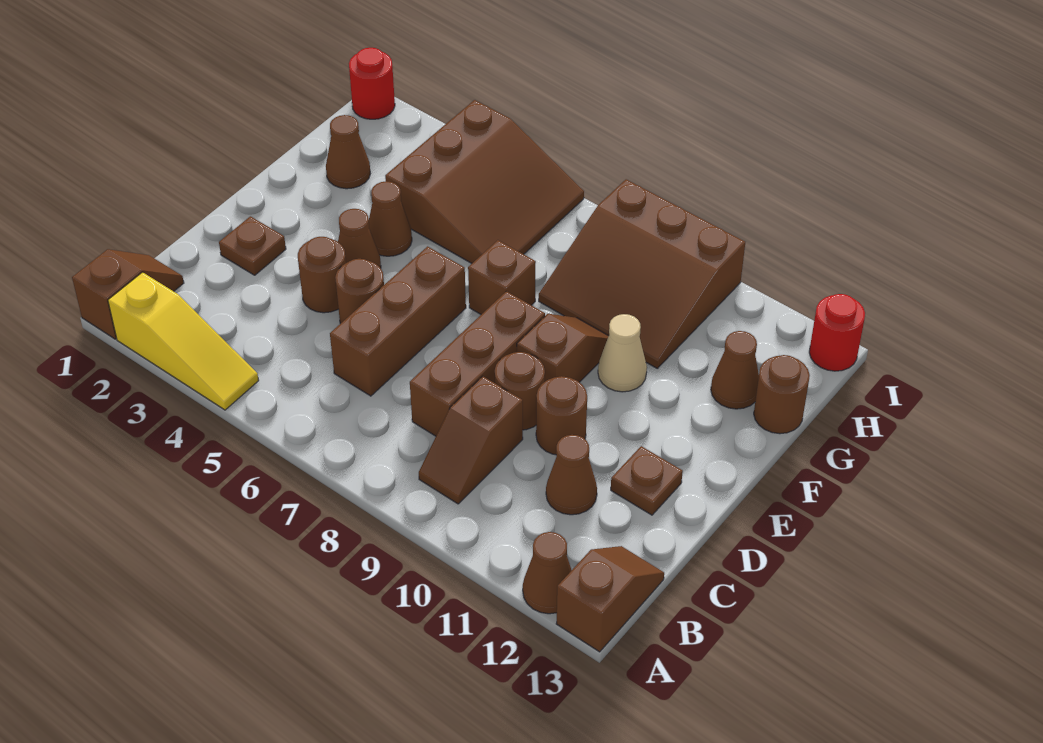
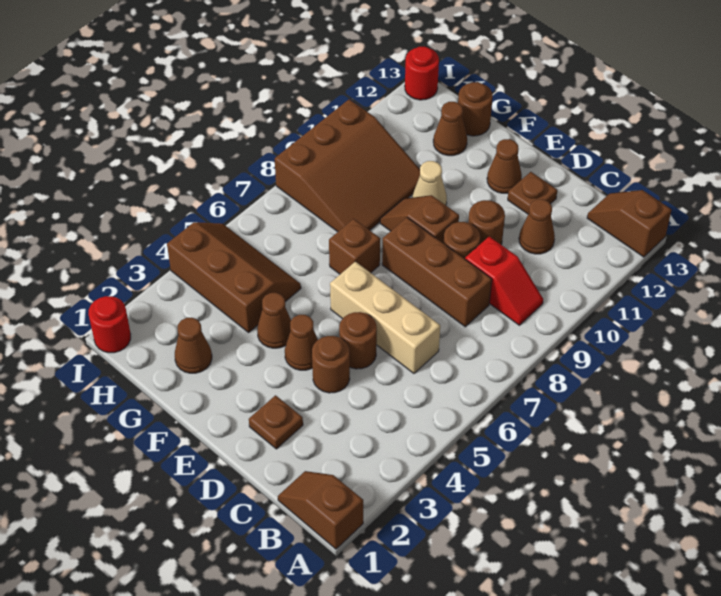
yellow slope A2:A4 level 1 top 2 -> none
brown cone A12 level 1 -> brown cone E12 level 1
brown slope B9:C9 level 1 top C -> red slope B9:C9 level 1 top C
brown brick C6:E6 level 1 -> tan brick C6:E6 level 1
brown slope G4:I6 level 1 top 4 -> brown slope G4:I5 level 1 top 4

